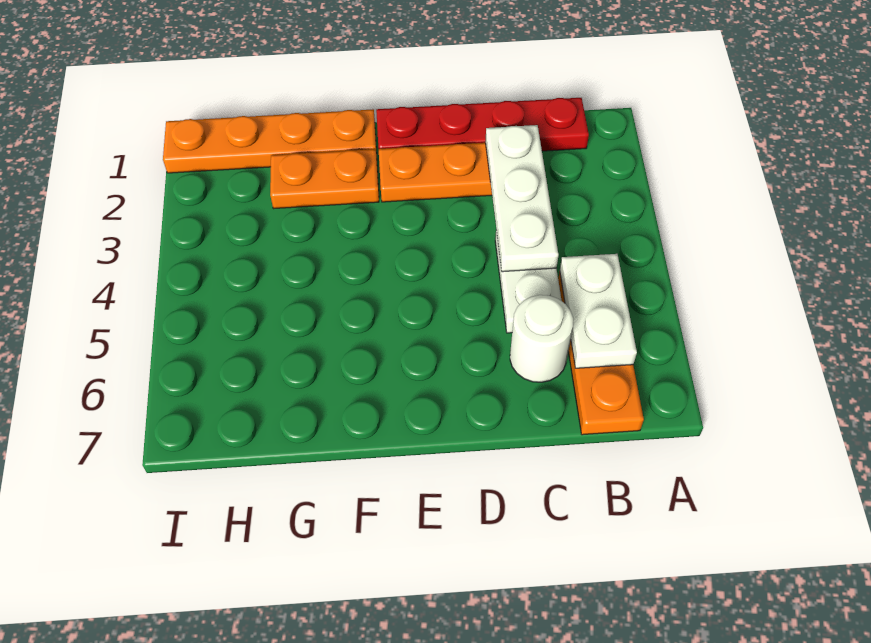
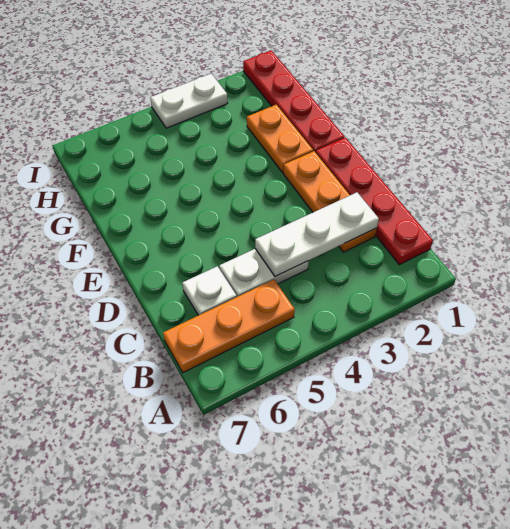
white plate B5:B6 level 2 -> white plate I3:I4 level 1
white round brick C6 level 1 -> white plate C6 level 1
orange plate F1:I1 level 1 -> red plate F1:I1 level 1

